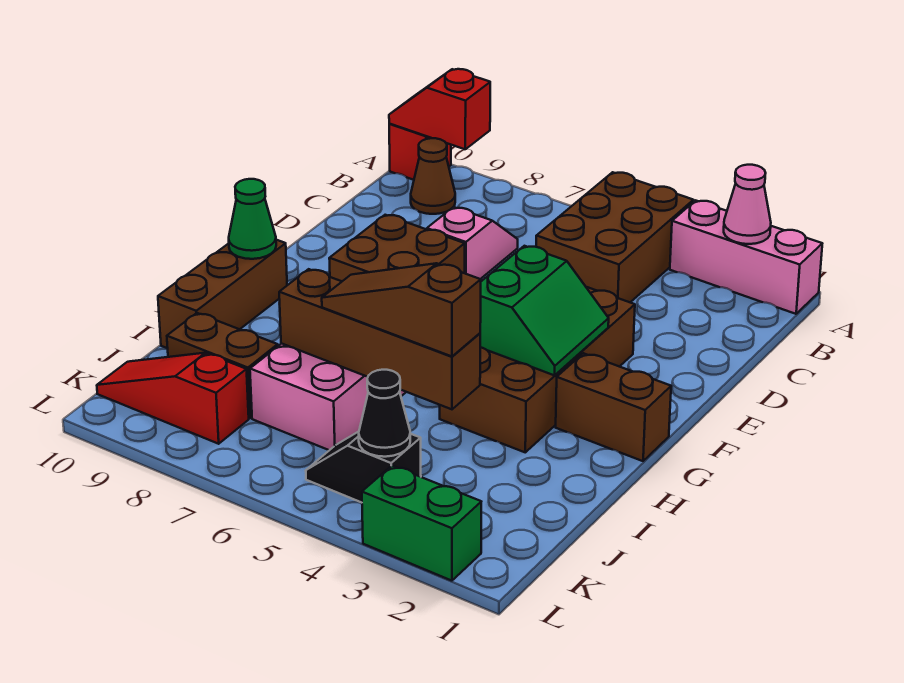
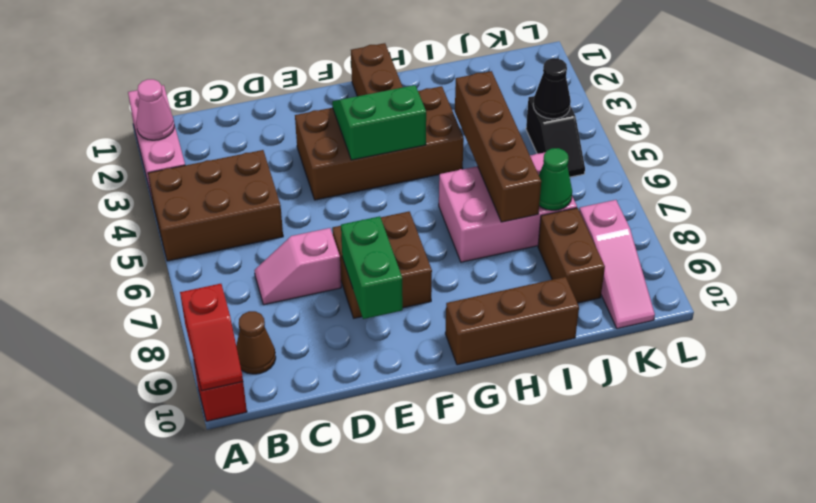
green cone G10 level 2 -> green cone J7 level 2
brown slope I4:I6 level 3 top 4 -> none
red slope K8:K10 level 1 top 8 -> pink slope K8:K10 level 1 top 8
green brick L2:L3 level 1 -> green brick E8:E9 level 2

